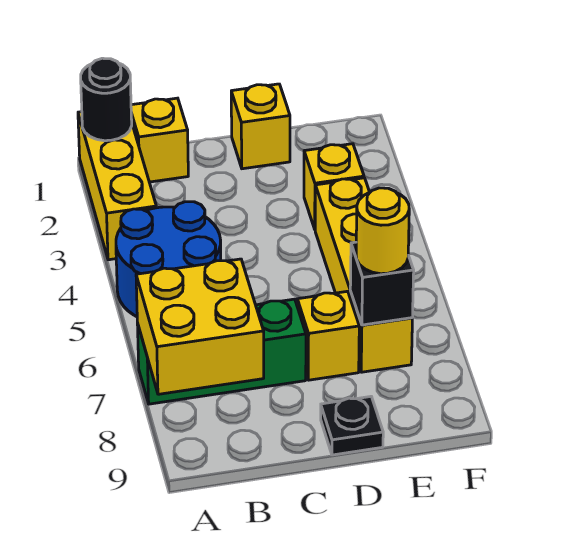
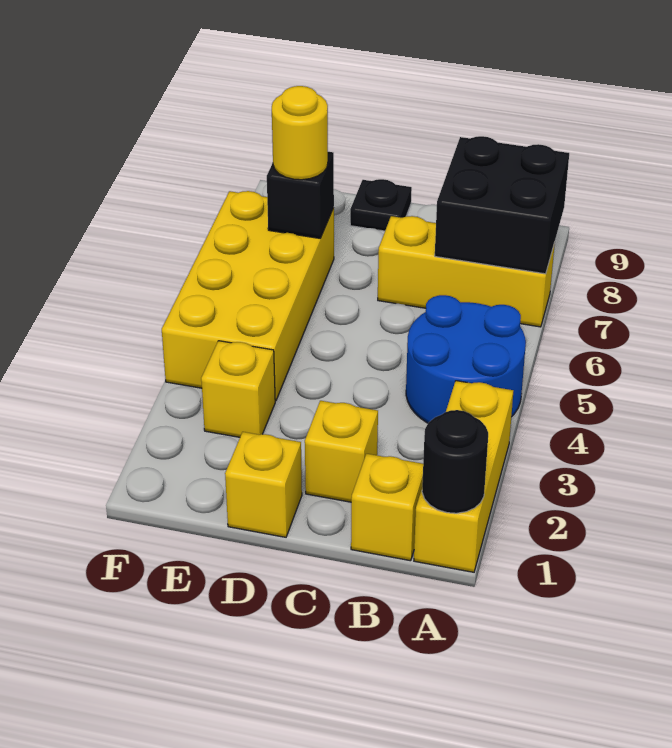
green brick A7:C7 level 1 -> yellow brick A7:C7 level 1
yellow brick A7:B8 level 2 -> black brick A7:B8 level 2
yellow brick D7 level 1 -> yellow brick C2 level 1
yellow brick E4:E7 level 1 -> yellow brick E4:F7 level 1

